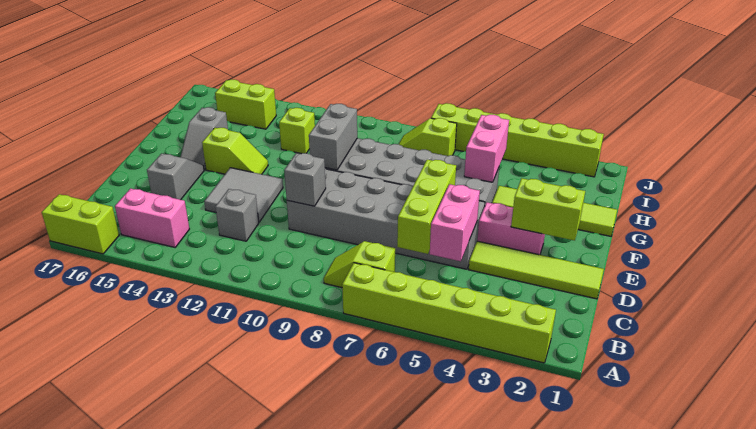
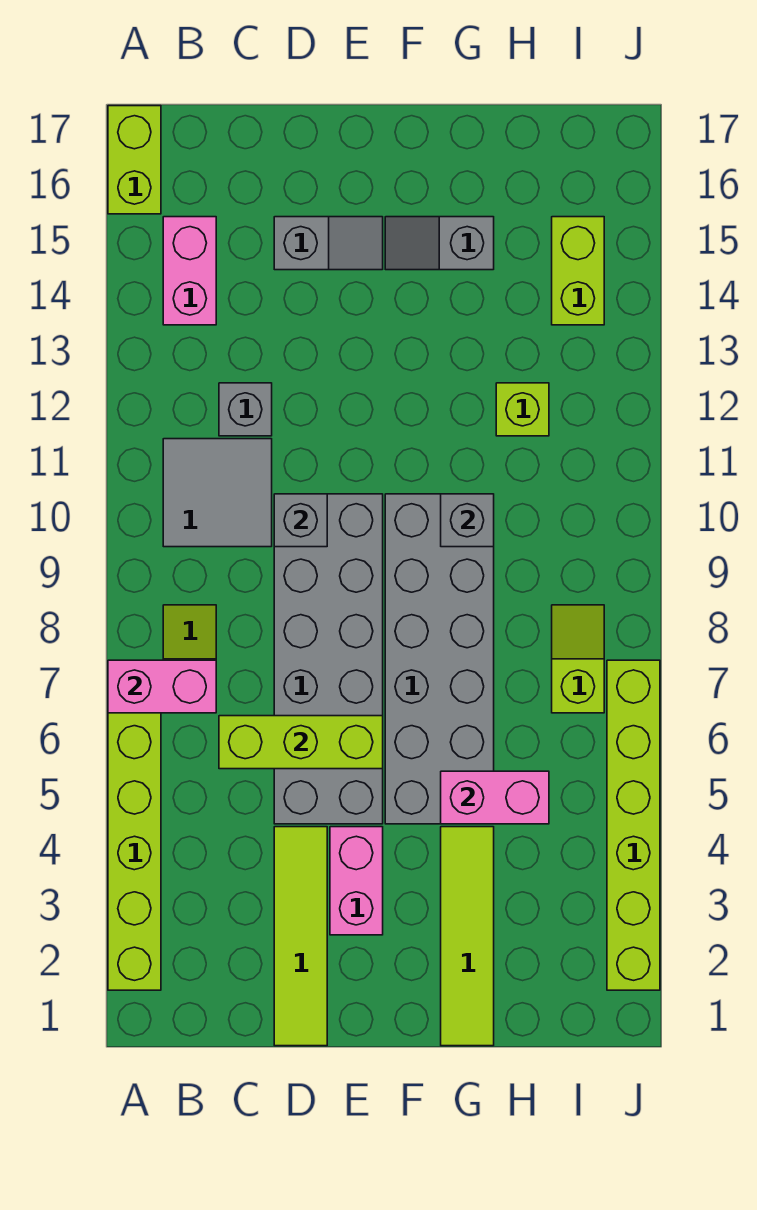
pink brick C5:D5 level 2 -> pink brick A7:B7 level 2
grey tile D12:E13 level 1 -> grey tile B10:C11 level 1
lime brick E2:E3 level 2 -> none
grey brick F10:G10 level 2 -> grey brick G10 level 2
lime slope F13:F14 level 1 top 14 -> none

